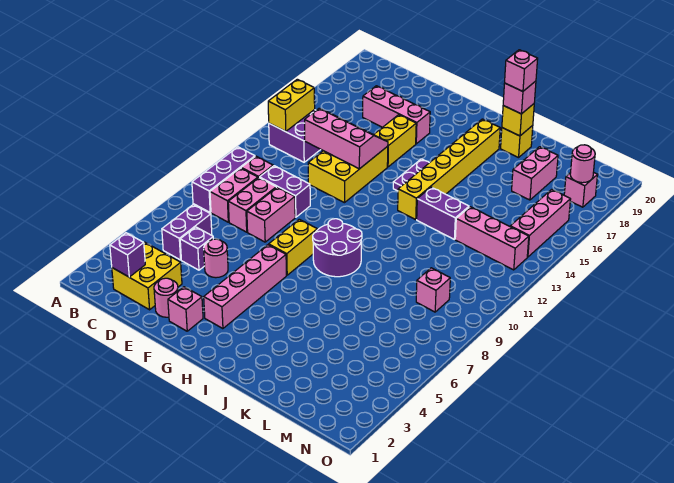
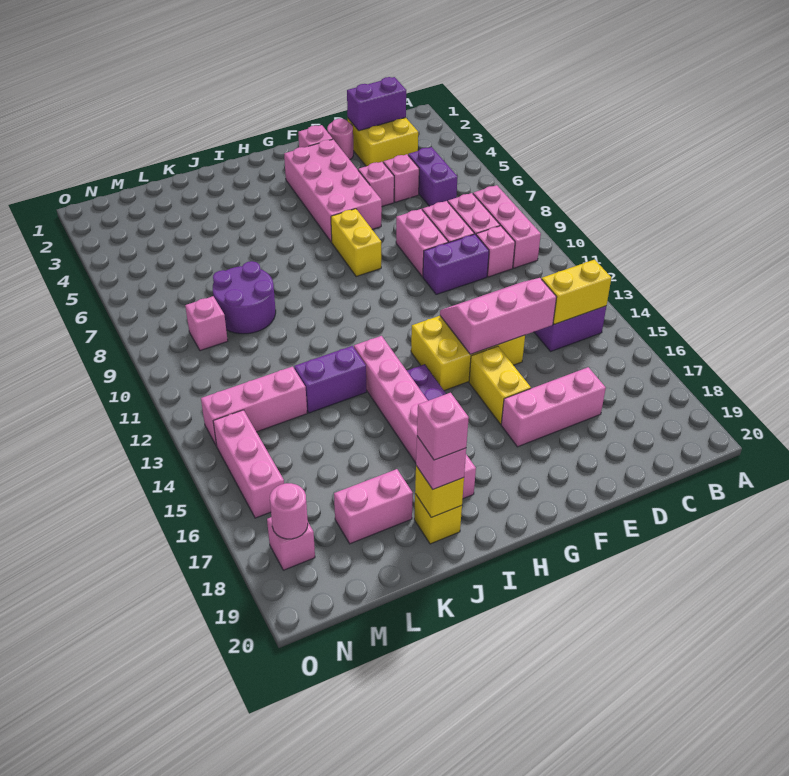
purple brick B8:B10 level 1 -> pink brick B8:B10 level 1
yellow brick B13:B14 level 2 -> yellow brick B14:C14 level 2
purple brick C2 level 2 -> purple brick C2:D2 level 2
purple brick D5 level 1 -> pink brick D5 level 1
pink slope D13:F14 level 2 top 13 -> pink slope D13:F14 level 2 top 14
pink round brick E5 level 1 -> pink brick E5 level 1
yellow brick E12:F14 level 1 -> yellow brick E13:G14 level 1
pink brick G3:G6 level 1 -> pink brick F3:G6 level 1
purple round brick H8:I9 level 1 -> purple round brick K8:L9 level 1
yellow brick I13:I18 level 1 -> pink brick I13:I18 level 1
pink brick L17:L18 level 1 -> pink brick K18:L18 level 1

